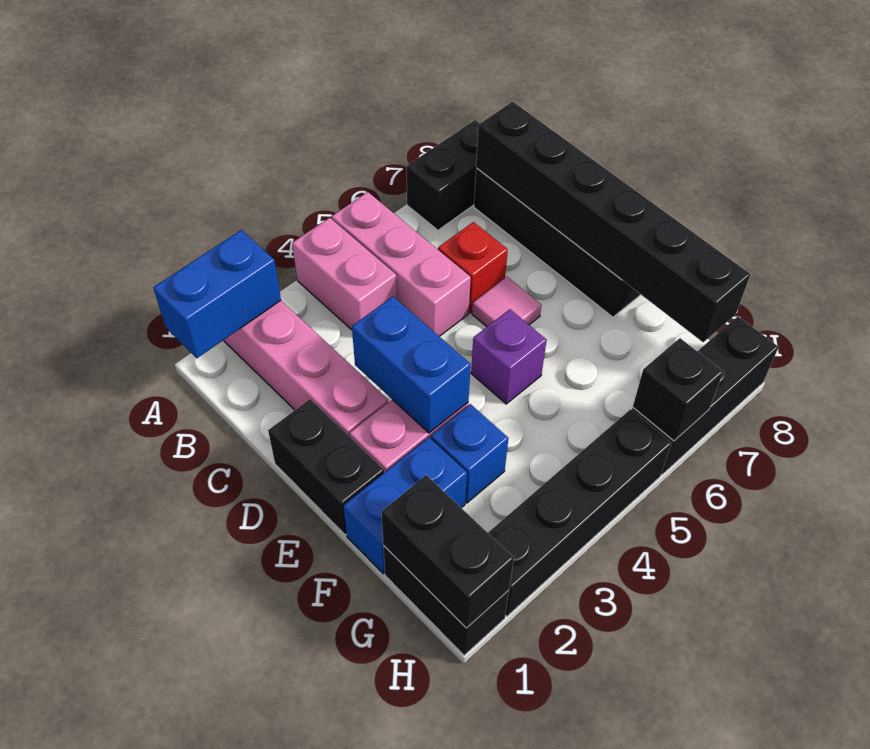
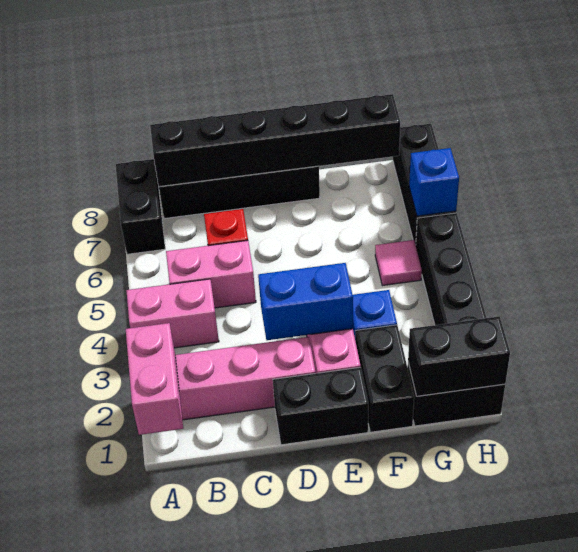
blue brick A1:A2 level 2 -> pink brick A1:A2 level 2
pink brick A5:C5 level 1 -> pink brick B5:C5 level 1
pink tile D6 level 1 -> pink tile G5 level 1
purple brick E5 level 1 -> none
blue brick F1:F2 level 1 -> black brick F1:F2 level 1
black brick H6 level 2 -> blue brick H6 level 2

